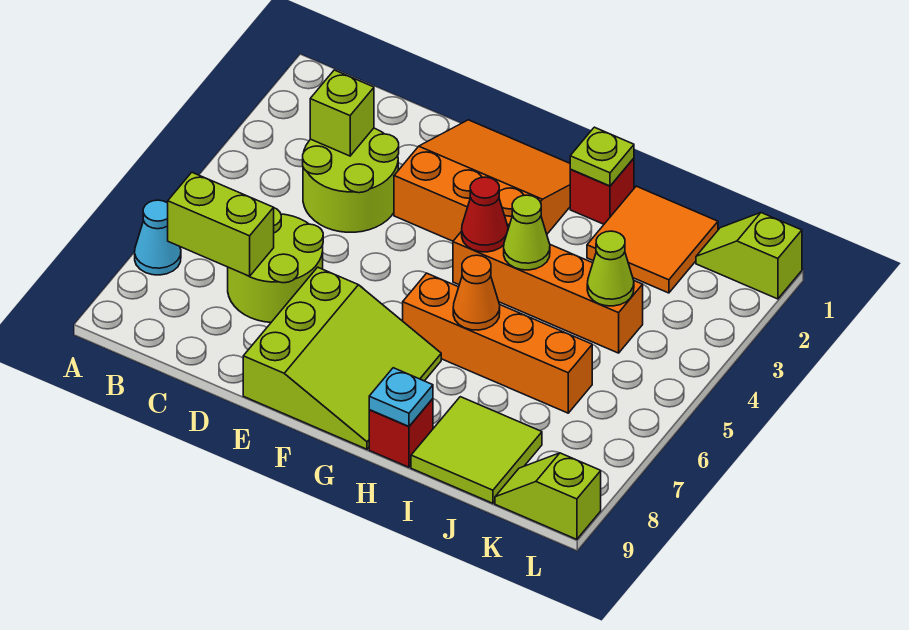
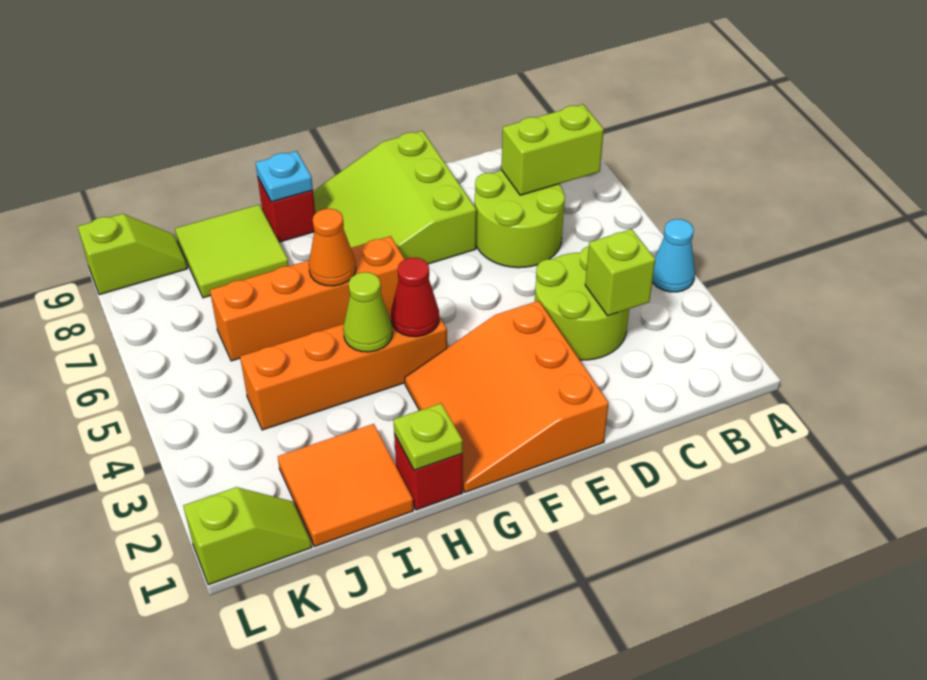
cyan cone A7 level 1 -> cyan cone A4 level 1
orange slope E1:G3 level 1 top 3 -> orange slope E1:G3 level 1 top E
lime cone J4 level 2 -> none

